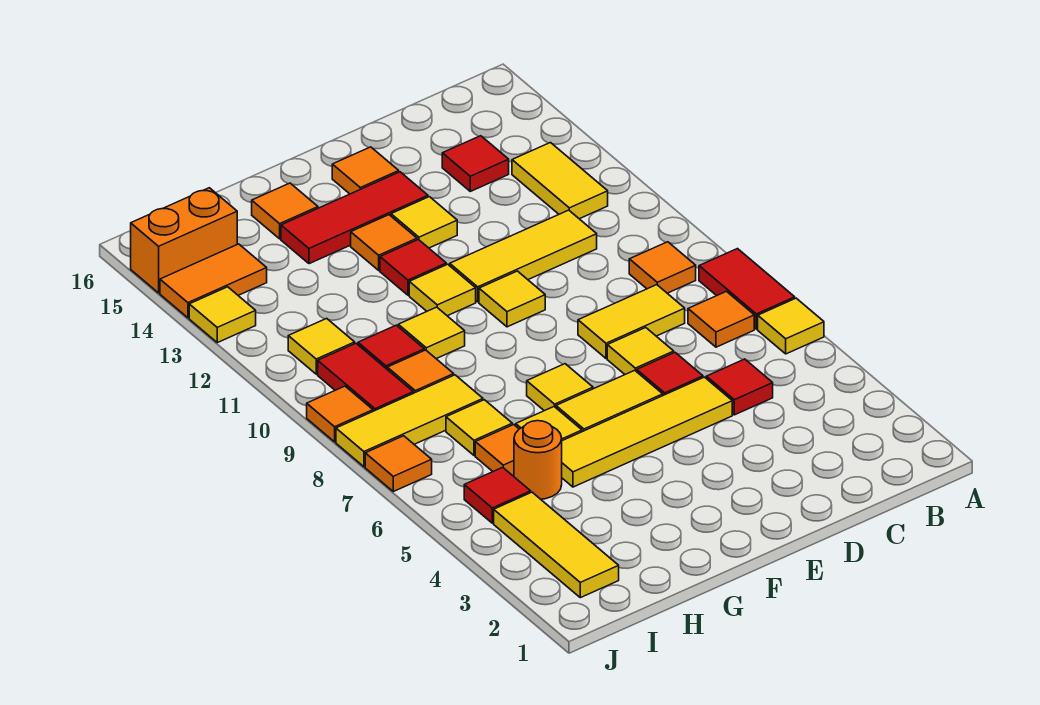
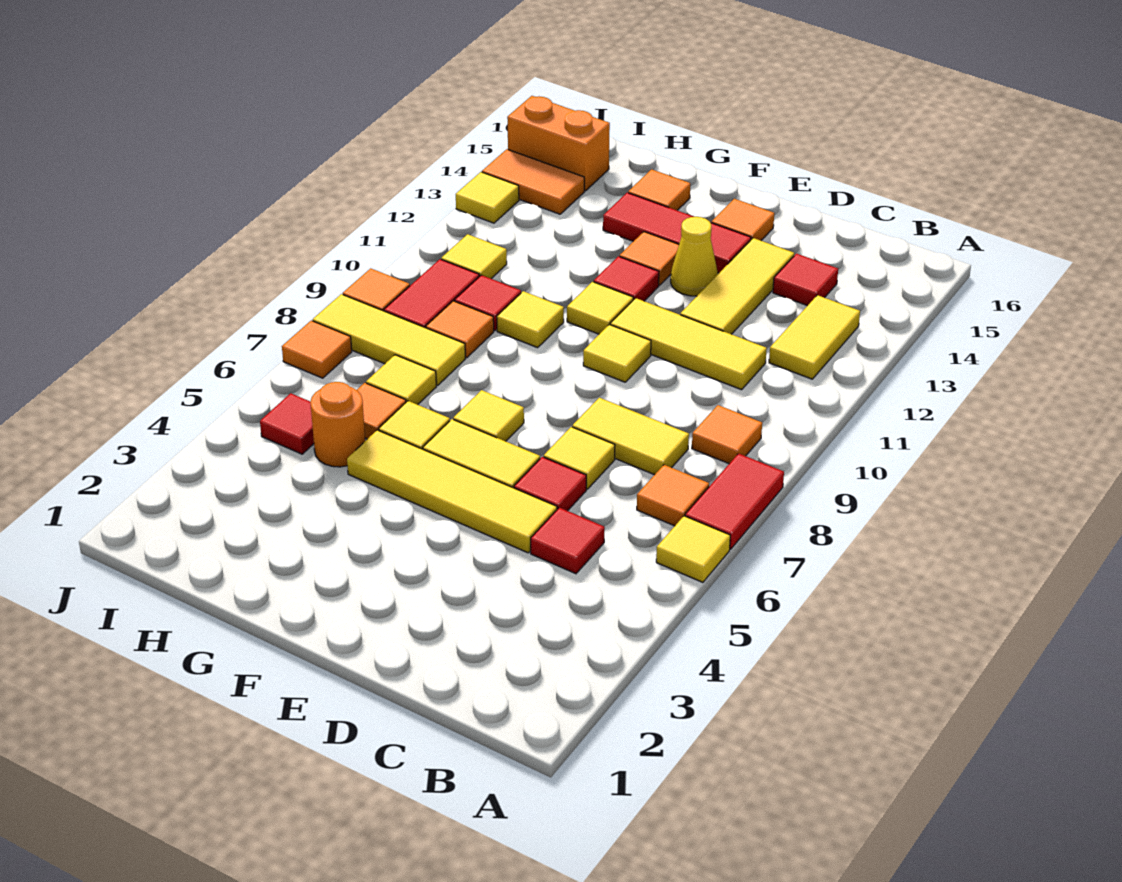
yellow tile E13 level 1 -> yellow cone E13 level 1
yellow tile I2:I4 level 1 -> yellow tile D12:D14 level 1

